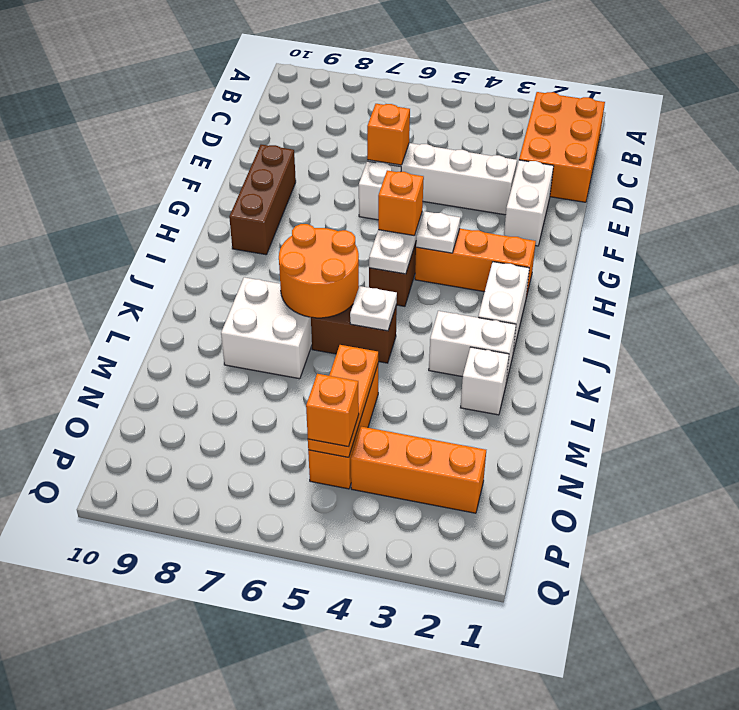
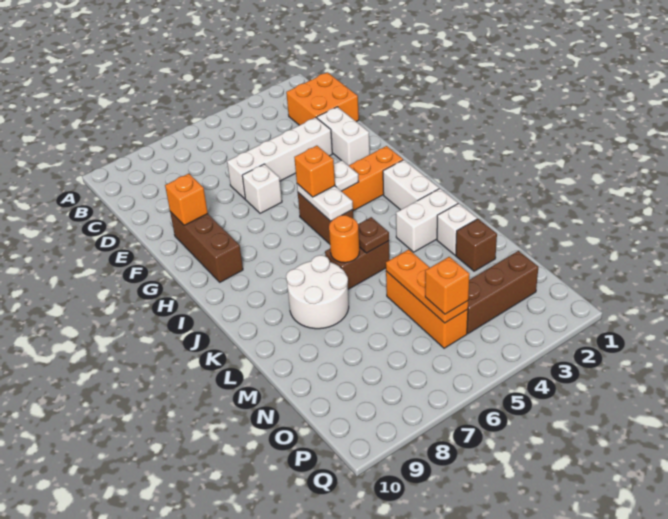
orange brick B1:D2 level 1 -> orange brick C1:D2 level 1
orange brick E6 level 2 -> orange brick F9 level 2
orange round brick J6:K7 level 2 -> orange round brick K6 level 2
white plate K5 level 2 -> brown plate K5 level 2
white brick K7:L8 level 1 -> white round brick K7:L8 level 1
none -> brown brick M2 level 1
orange brick O2:O4 level 1 -> brown brick O2:O4 level 1

